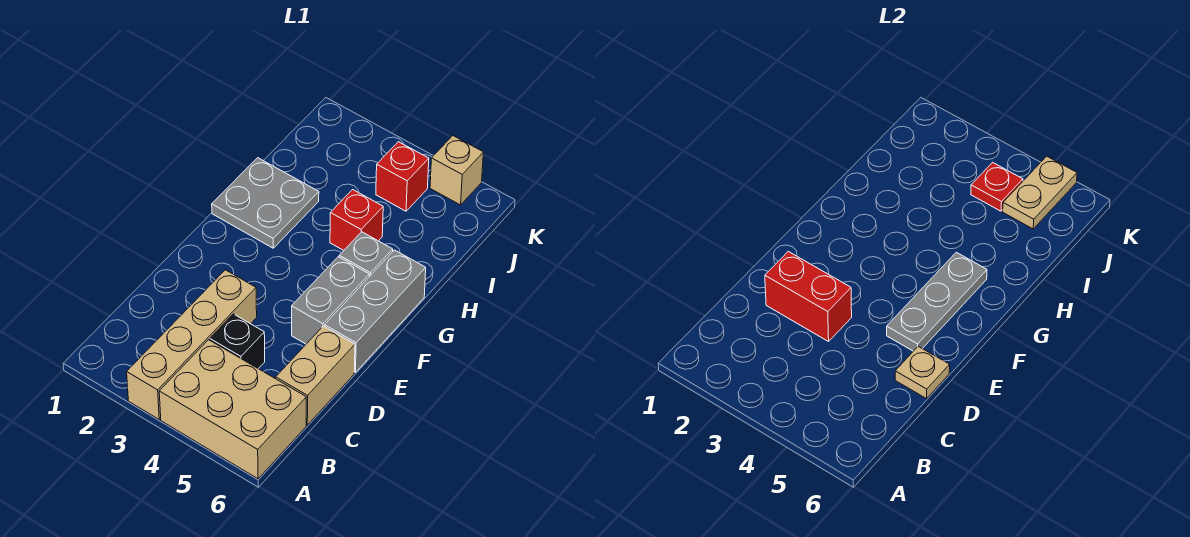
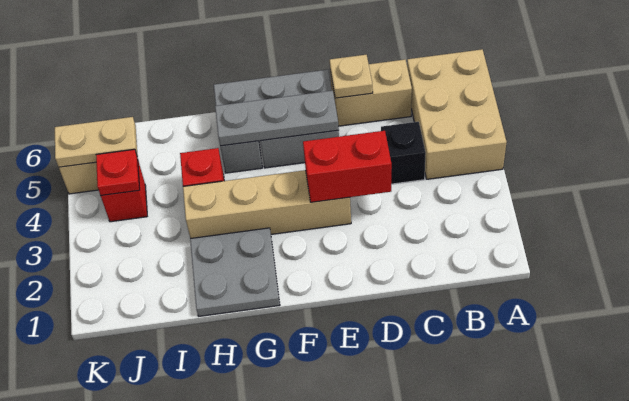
tan brick A3:D3 level 1 -> tan brick E3:H3 level 1
red brick D2:D3 level 2 -> red brick D3:E3 level 2

